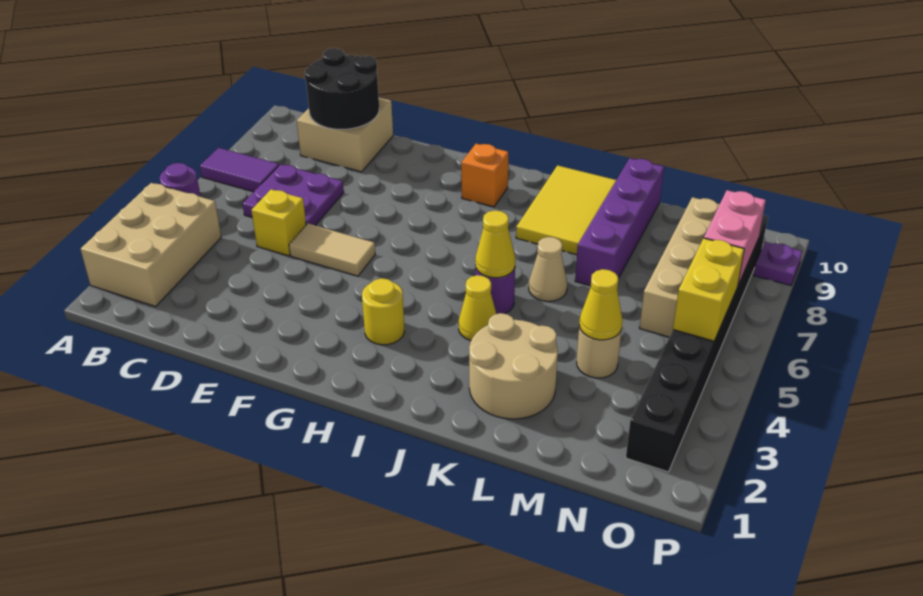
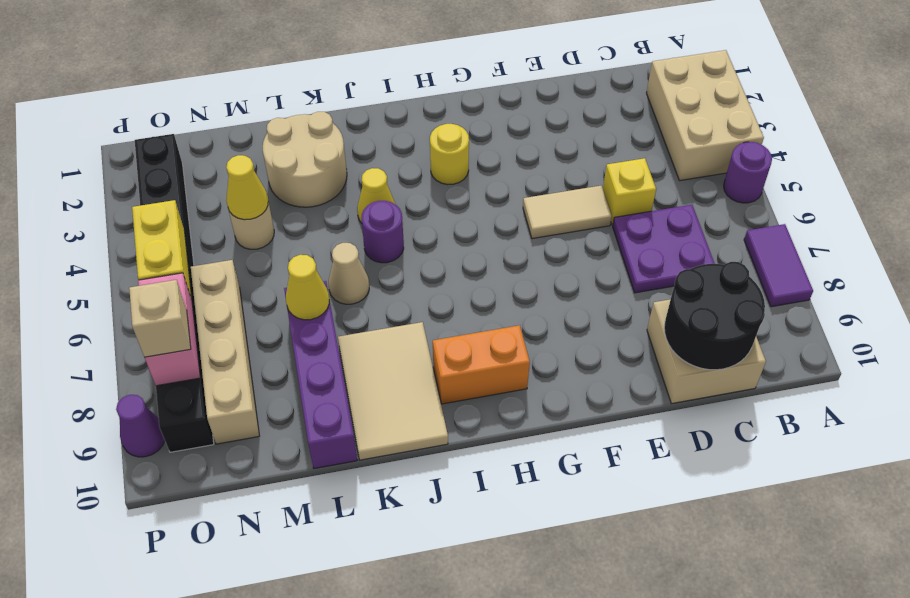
purple tile A7:B7 level 1 -> purple tile A7:A8 level 1
orange brick H9 level 1 -> orange brick H9:I9 level 1
yellow cone J5 level 2 -> yellow cone L7 level 2
yellow tile J8:K10 level 1 -> tan tile J8:K10 level 1
none -> tan brick O8 level 3
purple plate P9 level 1 -> purple cone P9 level 1

